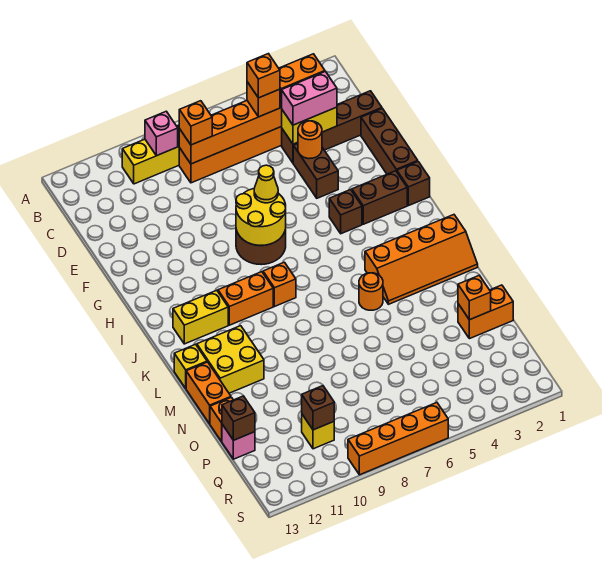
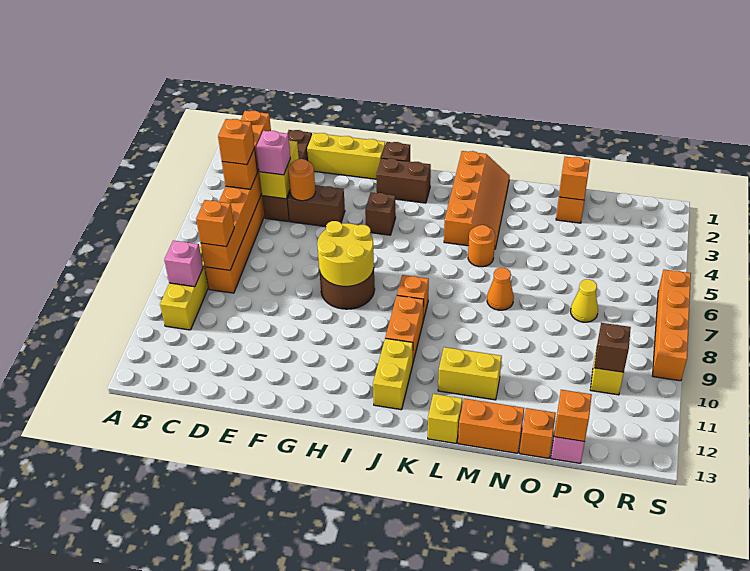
pink brick D3:D4 level 3 -> pink brick D4 level 3
brown brick E1:G1 level 1 -> yellow brick E1:G1 level 1
yellow cone G7 level 3 -> yellow cone P7 level 1
brown brick H2:H3 level 1 -> brown brick H2:I2 level 1
yellow brick L11:M12 level 1 -> yellow brick L11:M11 level 1
none -> orange cone M7 level 1
brown brick P13 level 2 -> orange brick P13 level 2

